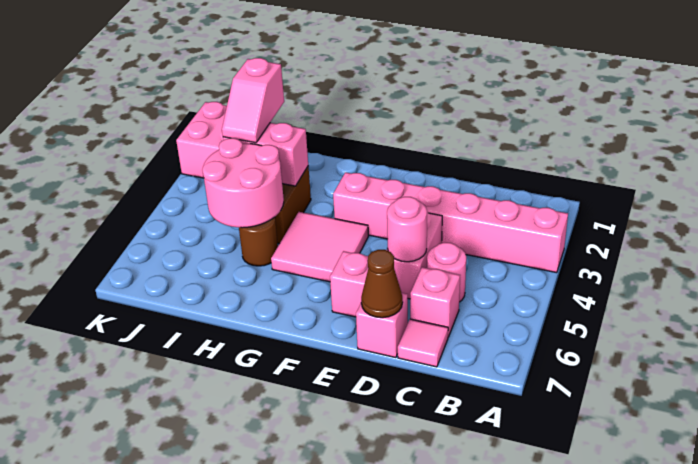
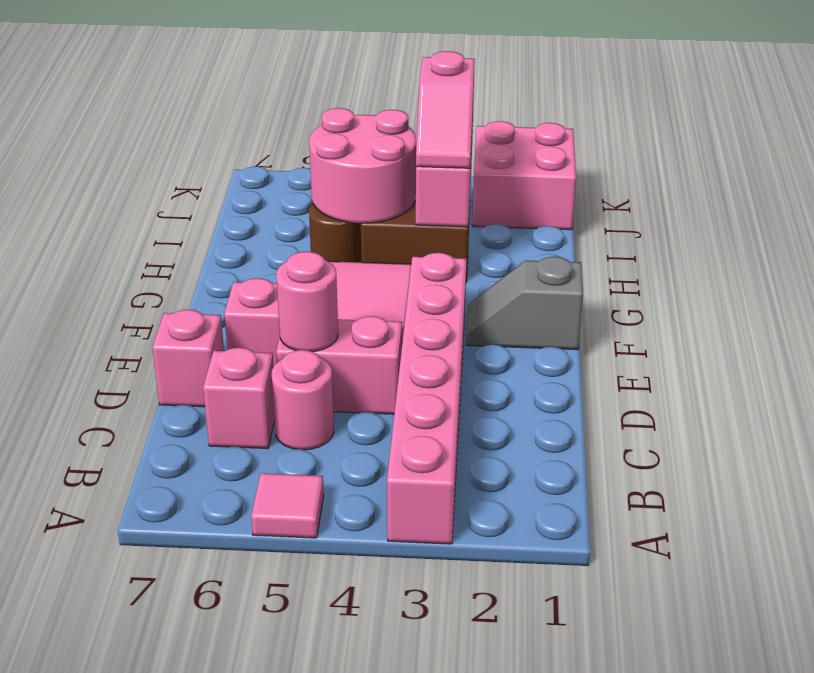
pink tile C7 level 1 -> pink tile A5 level 1
brown cone D7 level 2 -> none
none -> grey slope F1:F2 level 1 top 1
pink slope I2:I3 level 3 top 2 -> pink slope H3:I3 level 3 top I

